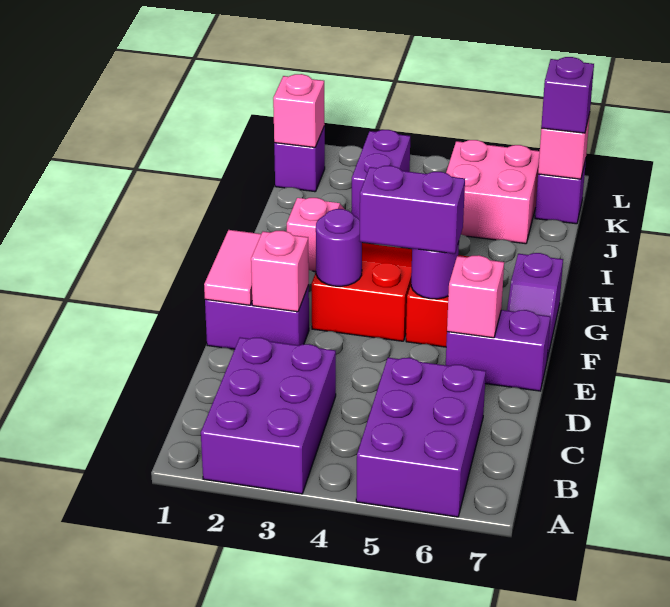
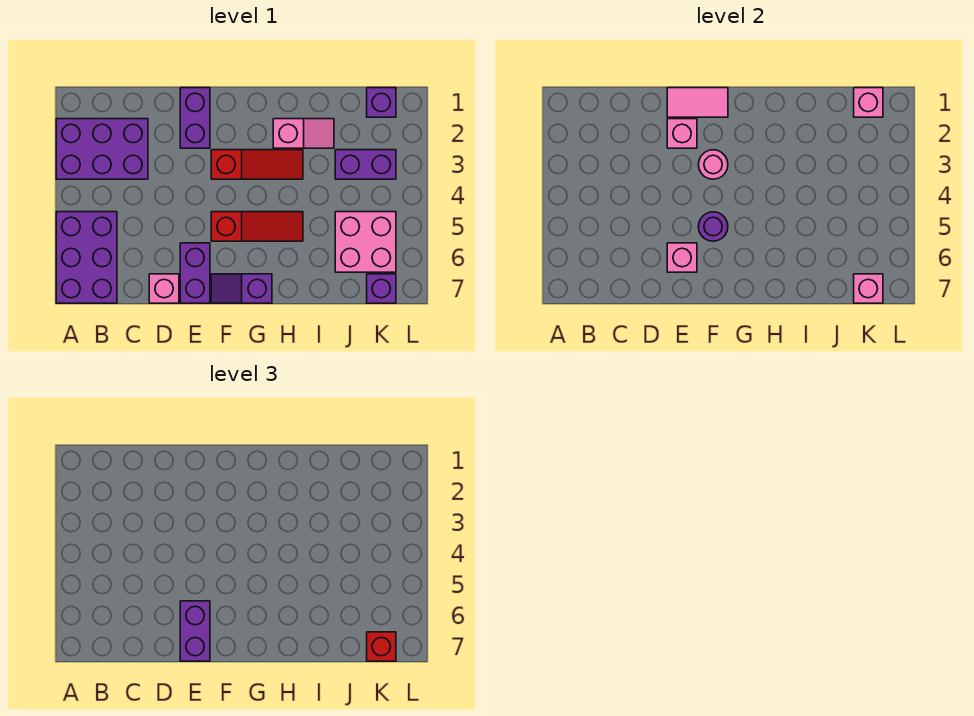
purple brick A5:C6 level 1 -> purple brick A5:B7 level 1
none -> pink brick D7 level 1
red slope F3:H4 level 1 top F -> red slope F3:H3 level 1 top F
purple round brick F3 level 2 -> pink round brick F3 level 2
purple brick F4:F5 level 3 -> purple brick E6:E7 level 3
purple brick K7 level 3 -> red brick K7 level 3

